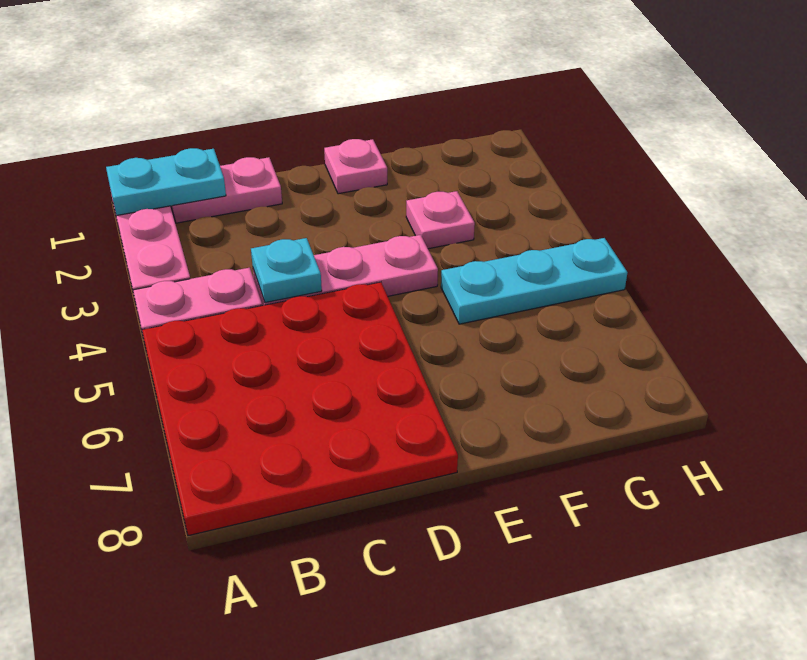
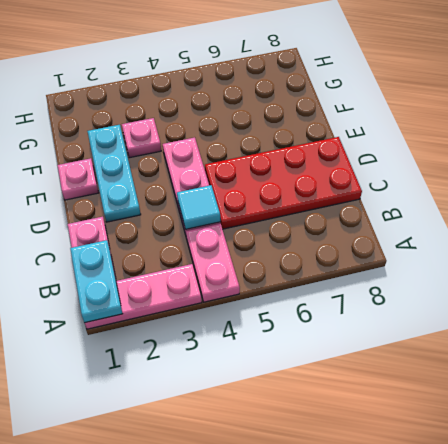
red plate A5:D8 level 1 -> red plate C5:D8 level 1
cyan plate C4 level 2 -> cyan tile C4 level 2
cyan plate F5:H5 level 1 -> cyan plate D2:F2 level 1

